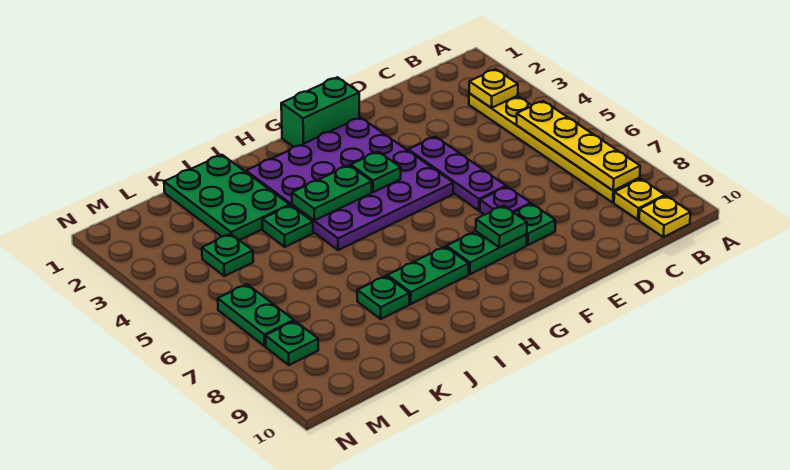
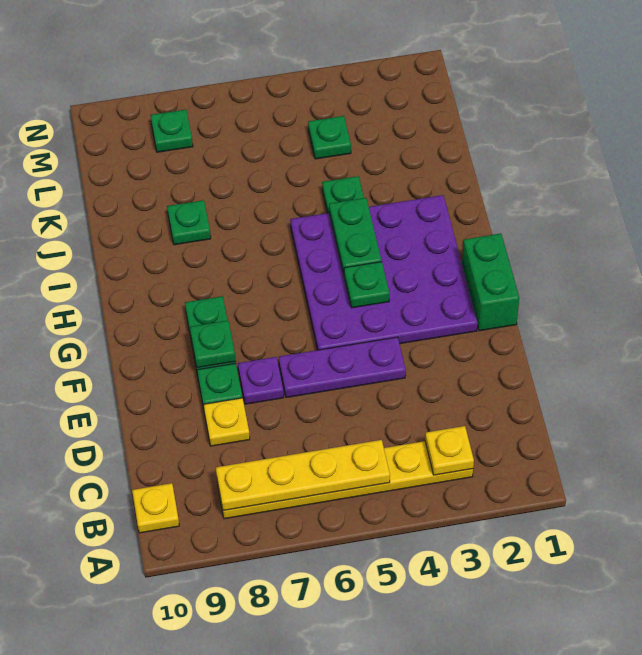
yellow plate B9 level 1 -> yellow plate D8 level 1
green plate H8:I8 level 1 -> none
green plate J1:K3 level 1 -> none
green plate M6:M7 level 1 -> none

